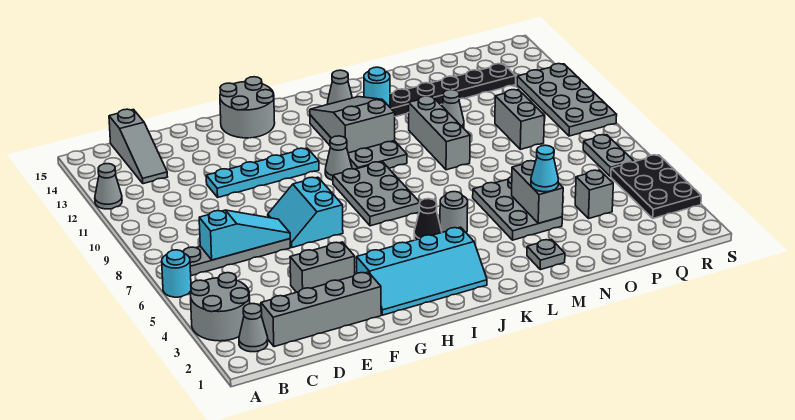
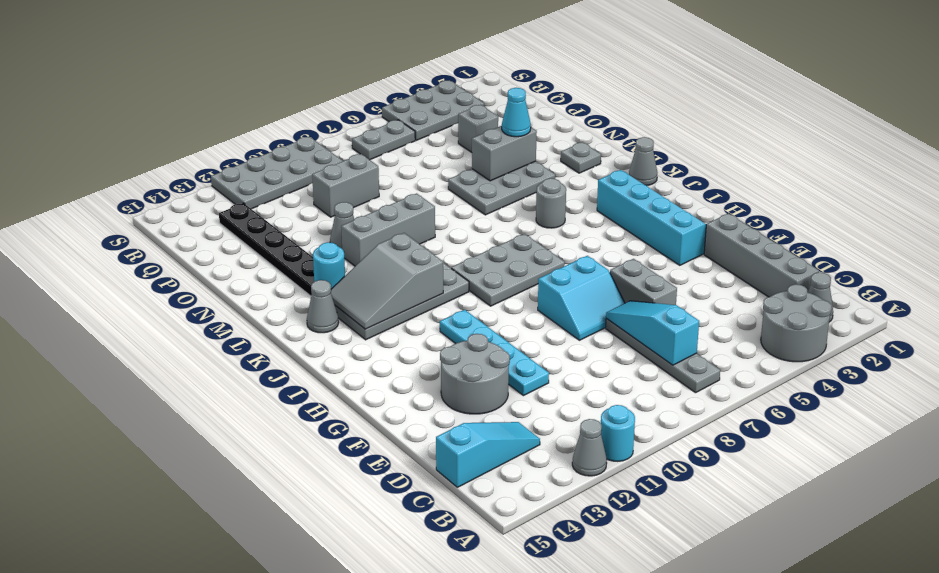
cyan round brick A6 level 1 -> cyan round brick A11 level 1
grey slope C13:C15 level 1 top 15 -> cyan slope C13:C15 level 1 top 15
grey brick E4:F4 level 1 -> grey brick E6:F6 level 1
grey round brick G14:H15 level 1 -> grey round brick E12:F13 level 1
grey cone I10 level 1 -> grey cone K1 level 1
black cone J5 level 1 -> none
black plate R3:S5 level 1 -> grey plate R3:S5 level 1

